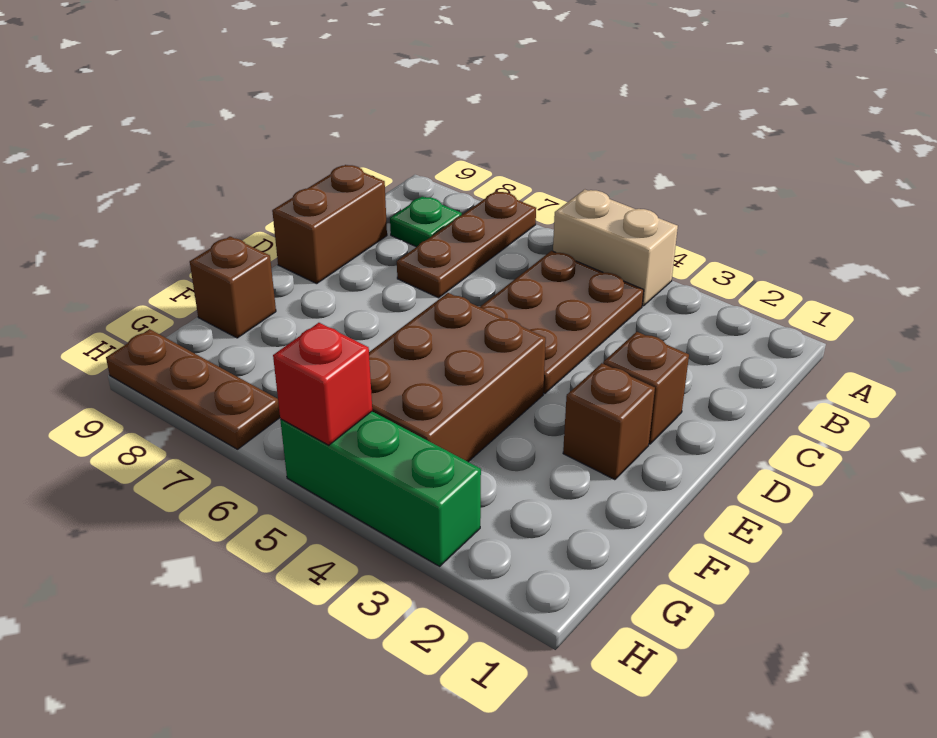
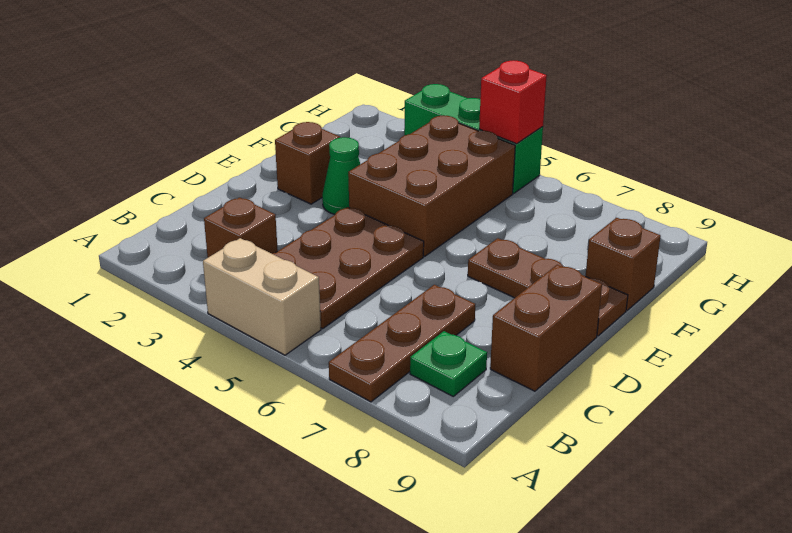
brown brick D2 level 1 -> brown brick B3 level 1
none -> green cone E3 level 1
brown plate H7:H9 level 1 -> brown plate E7:E9 level 1

